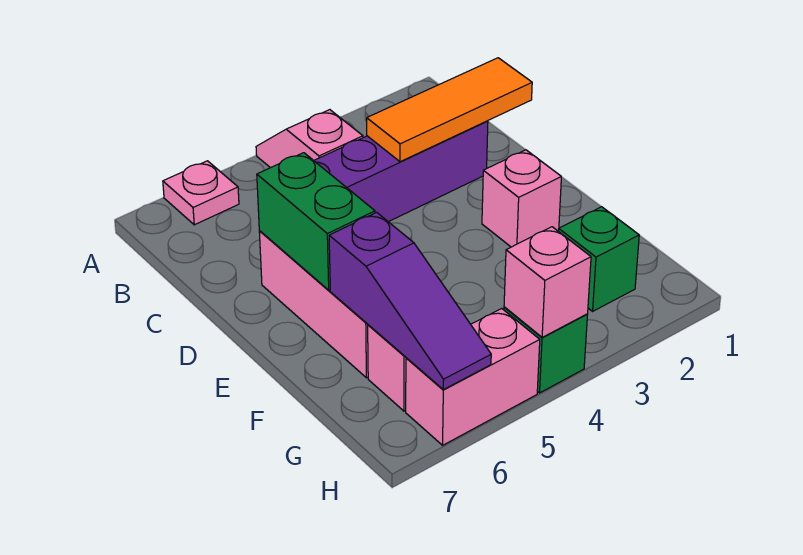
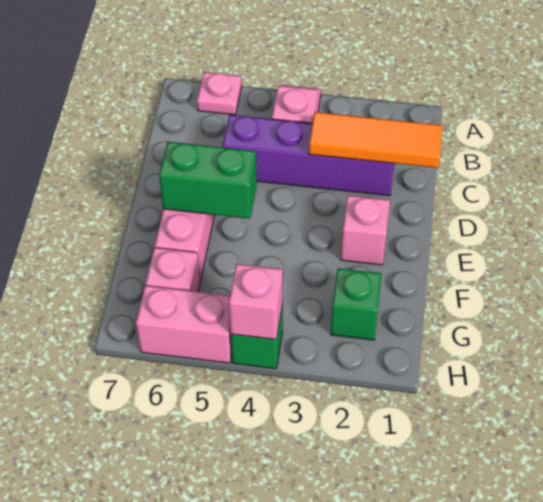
green brick D6:E6 level 2 -> green brick E5:E6 level 2
purple slope F6:H6 level 2 top F -> none

